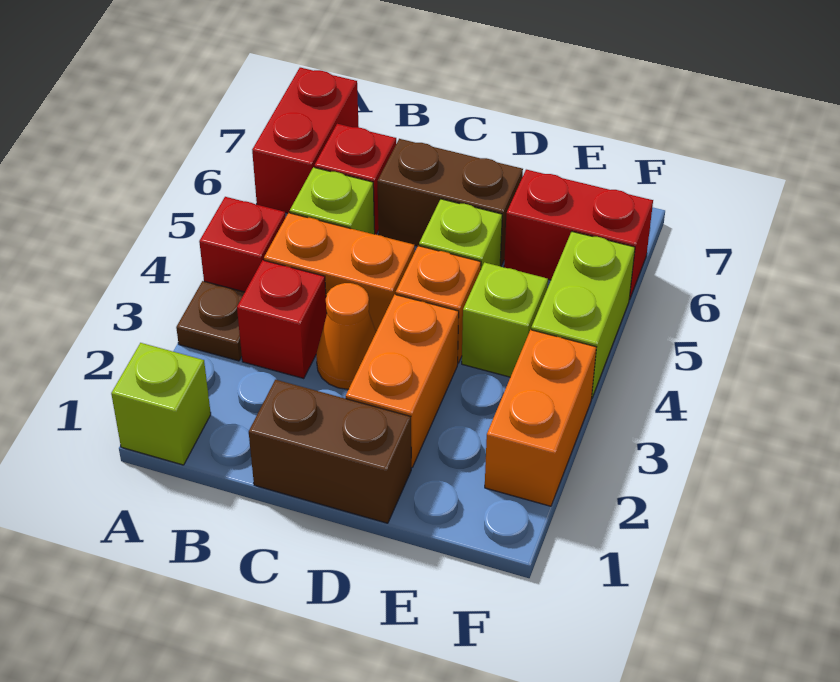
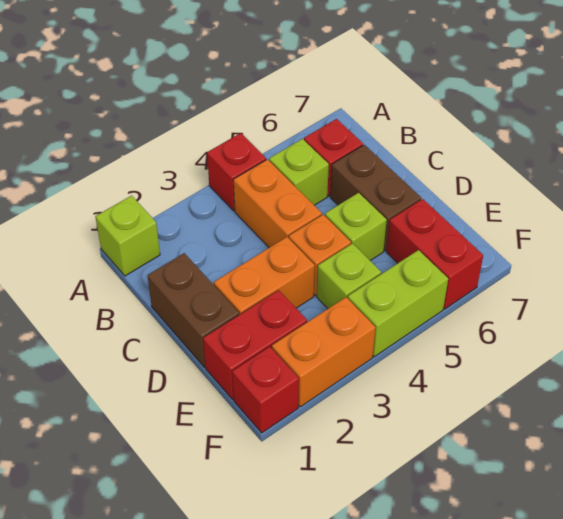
brown plate A3 level 1 -> none
red brick A6:A7 level 1 -> red brick E1:E2 level 1
red brick B3 level 1 -> red brick F1 level 1
orange cone C3 level 1 -> none

